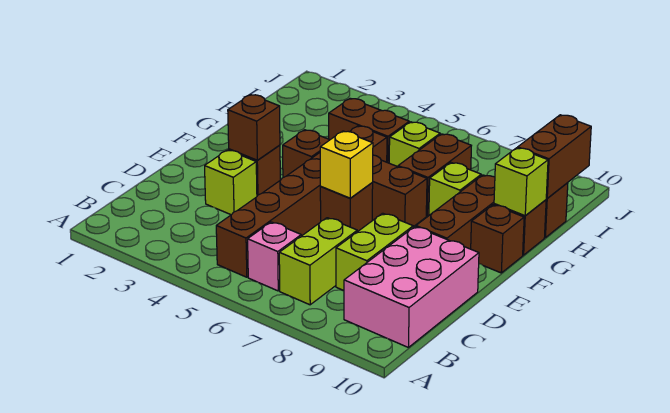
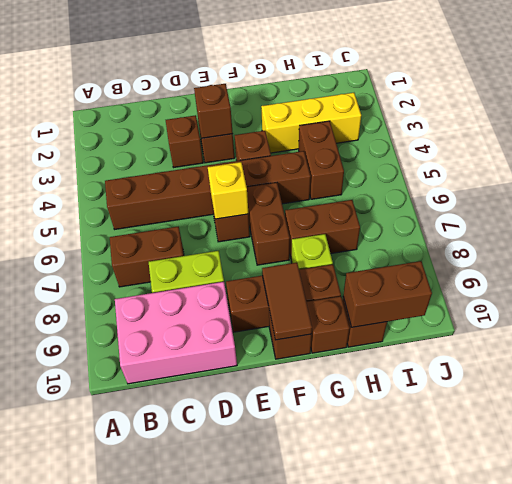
pink brick B6 level 1 -> none
lime brick B7:C7 level 1 -> brown brick B7:C7 level 1
lime brick D3 level 1 -> brown brick D3 level 1
none -> brown tile F9:F10 level 2
none -> yellow brick G3:I3 level 1
lime brick G10 level 2 -> none
lime brick H6 level 1 -> none

